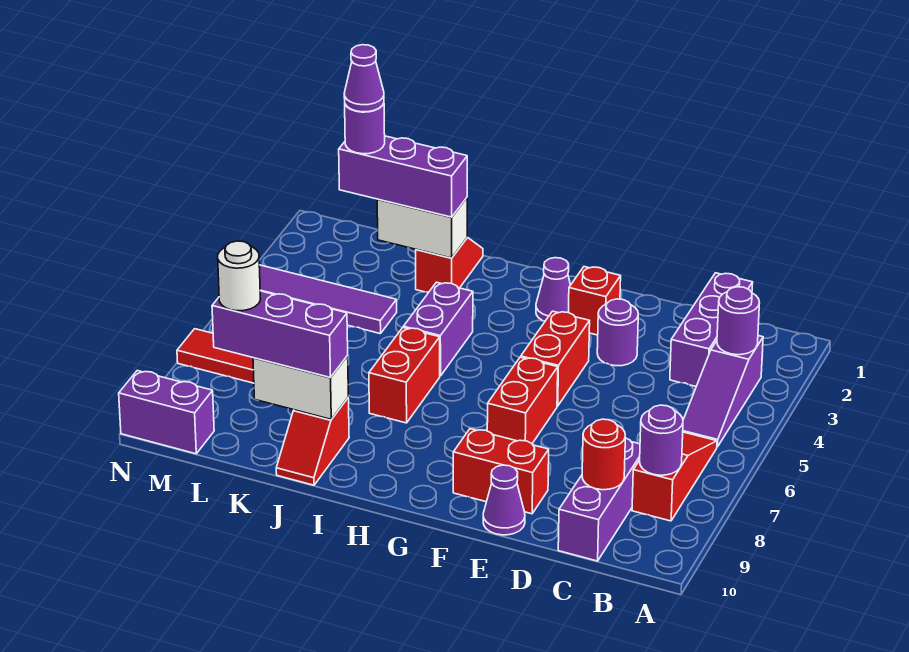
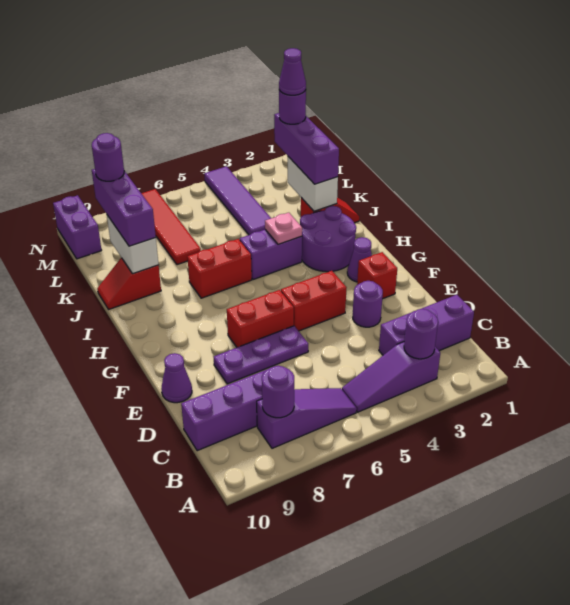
red slope B6:B8 level 1 top 8 -> purple slope B6:B8 level 1 top 8
red round brick C9 level 2 -> none
none -> purple plate E6:E8 level 1
red brick E9:F9 level 1 -> none
none -> purple round brick H2:I3 level 1
none -> pink plate I4 level 2
white round brick L9 level 4 -> purple round brick L9 level 4

